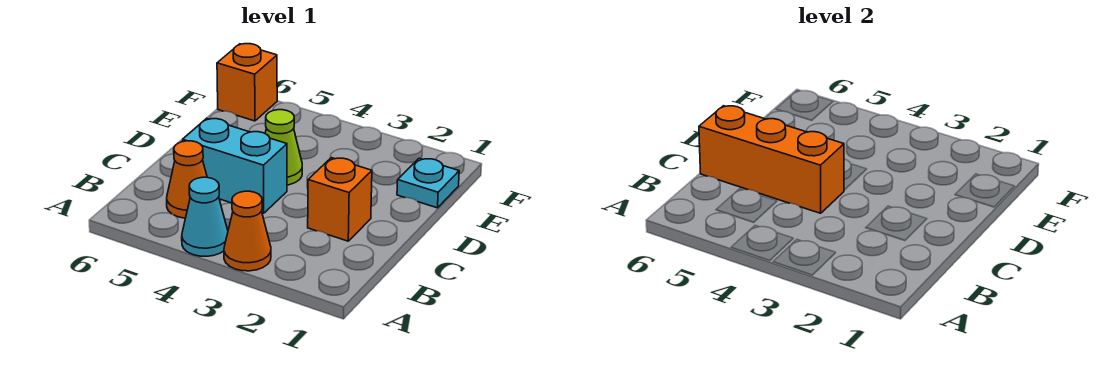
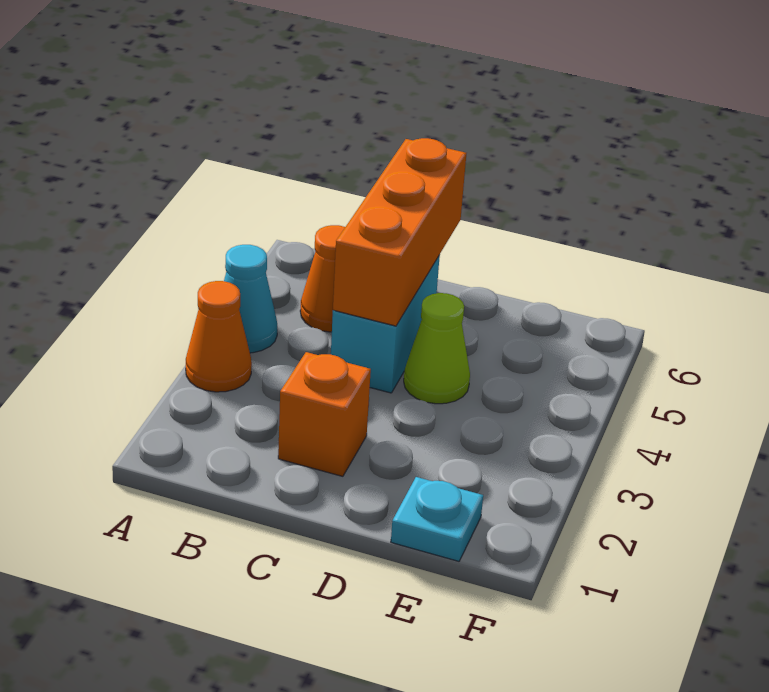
orange brick F6 level 1 -> none

